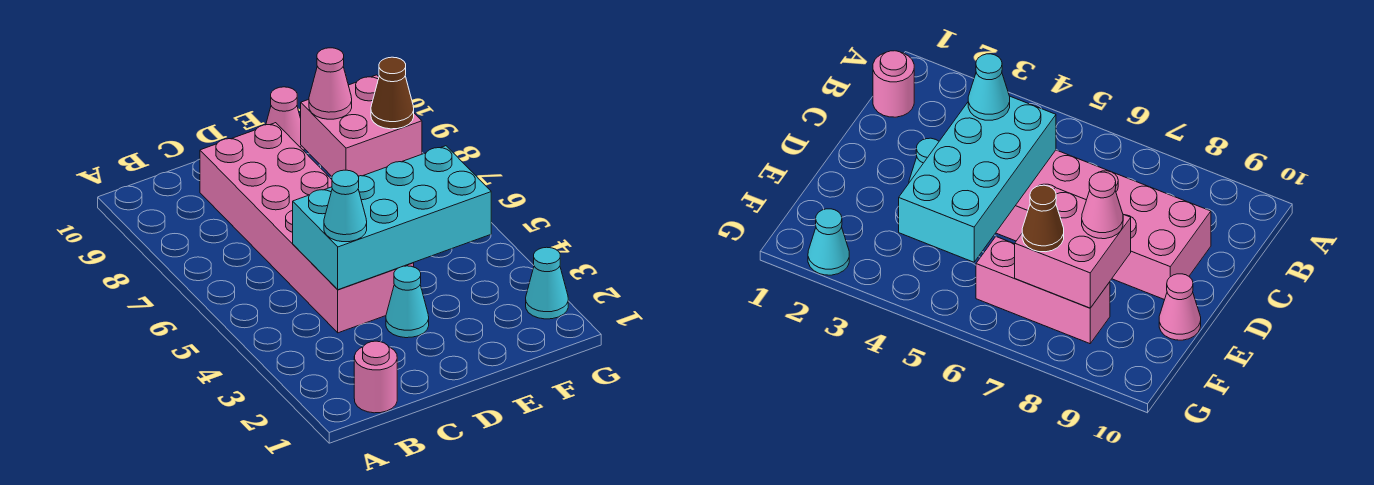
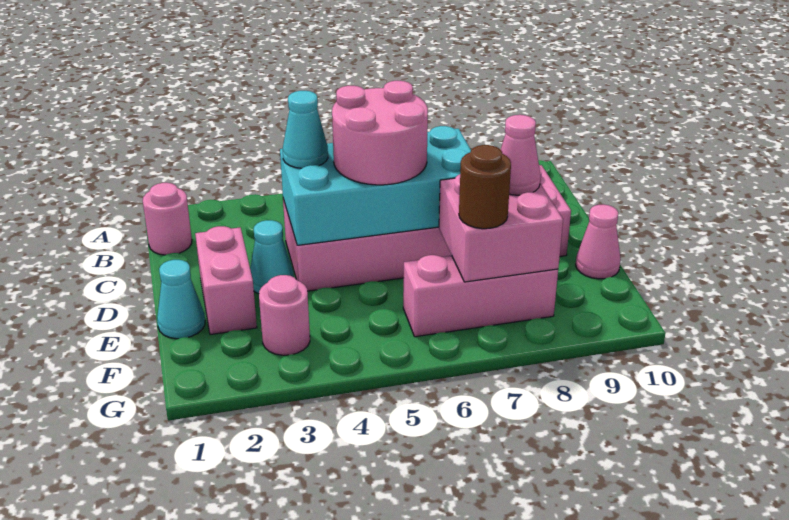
cyan brick C4:F5 level 2 -> cyan brick C4:D7 level 2
none -> pink round brick C5:D6 level 3
none -> pink brick D2:E2 level 1
none -> pink round brick F3 level 1
brown cone F7 level 3 -> brown round brick F7 level 3
cyan cone G2 level 1 -> cyan cone E1 level 1

